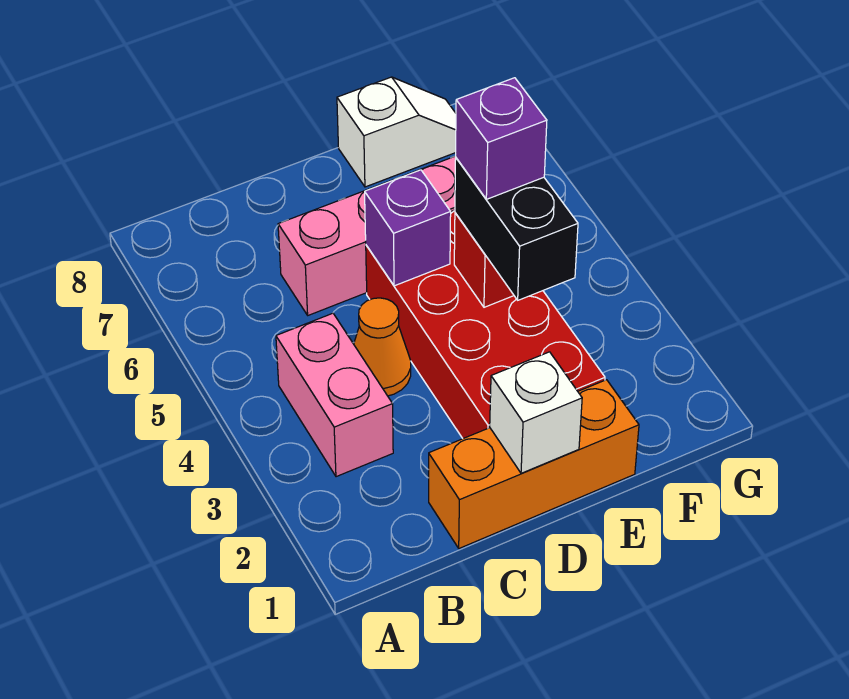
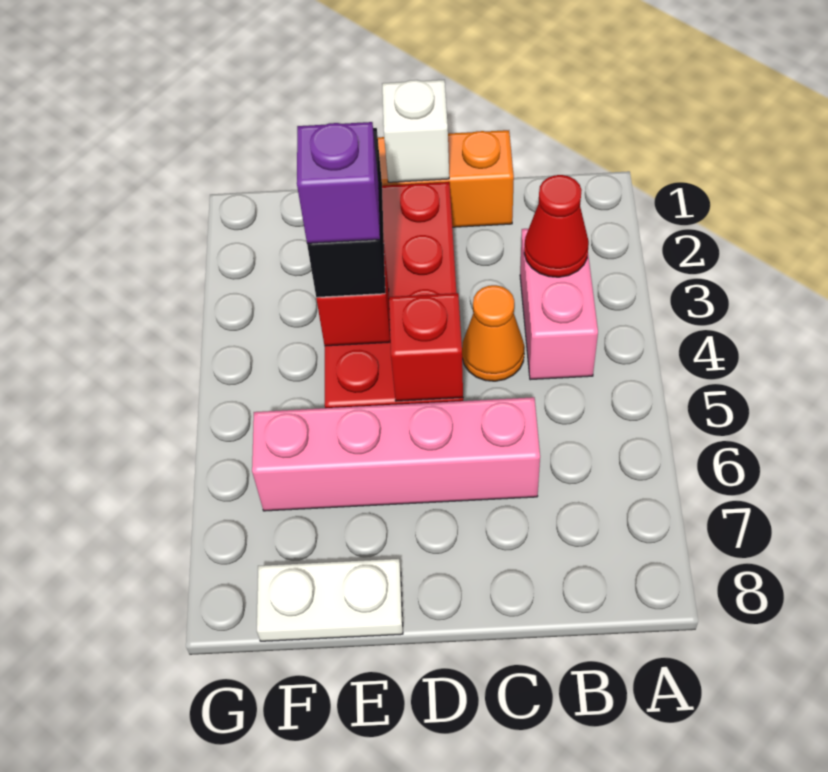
none -> red cone B3 level 2
purple brick D5 level 2 -> red brick D5 level 2
white slope E8:F8 level 1 top E -> white plate E8:F8 level 1

